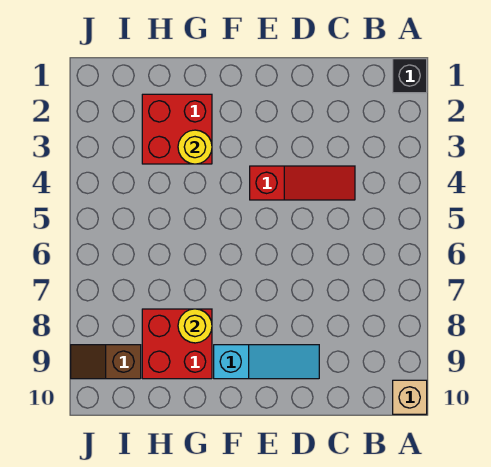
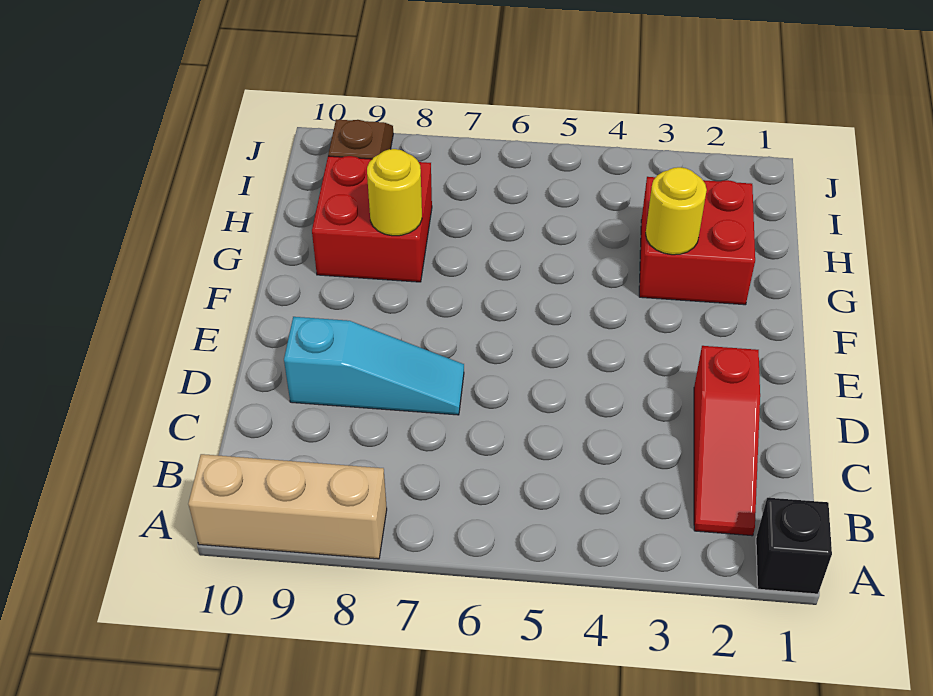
tan brick A10 level 1 -> tan brick A8:A10 level 1
red slope C4:E4 level 1 top E -> red slope B2:D2 level 1 top D
cyan slope D9:F9 level 1 top F -> cyan slope D7:D9 level 1 top 9

